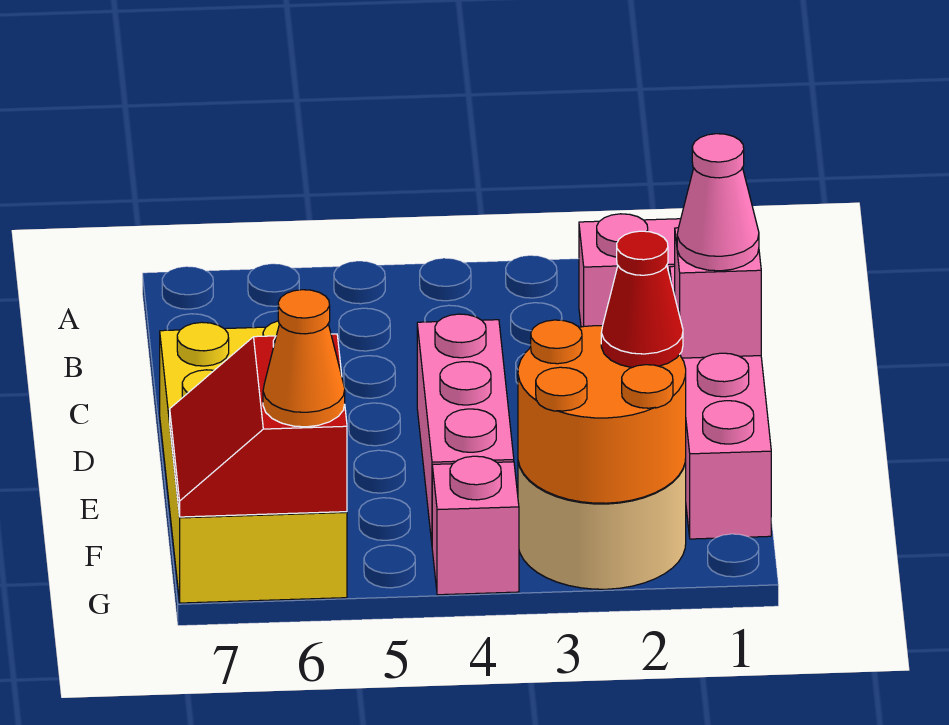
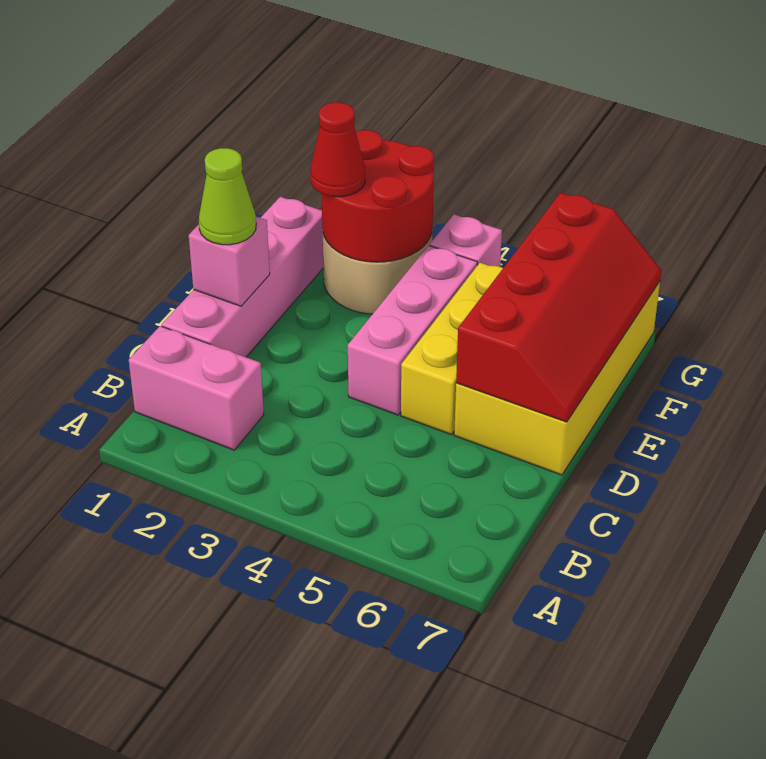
pink cone D1 level 3 -> lime cone D1 level 3
none -> yellow brick D5:F5 level 1
orange round brick F2:G3 level 2 -> red round brick F2:G3 level 2
red slope F6:G7 level 2 top 6 -> red slope D6:G7 level 2 top 6
orange cone G6 level 3 -> none

